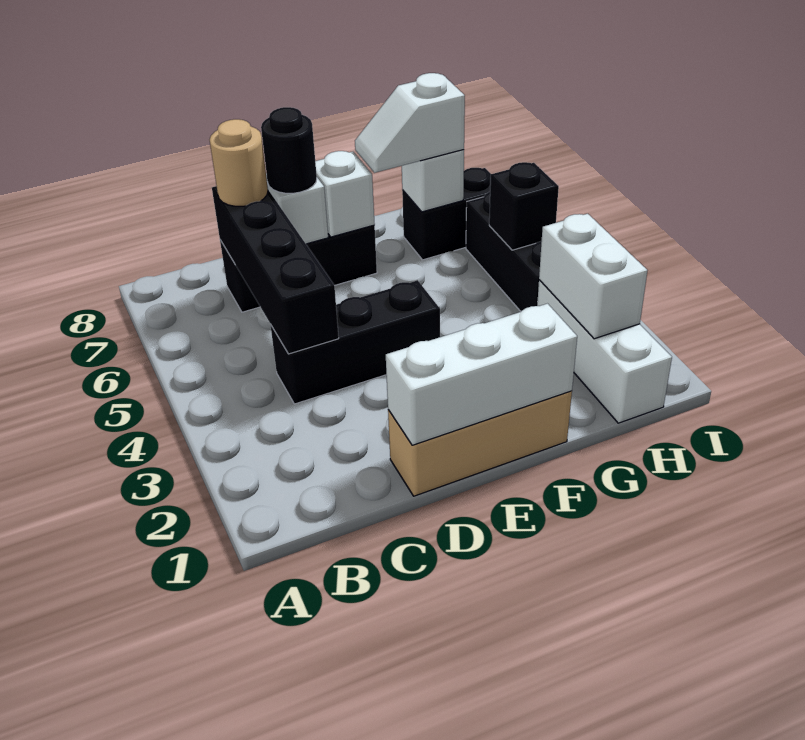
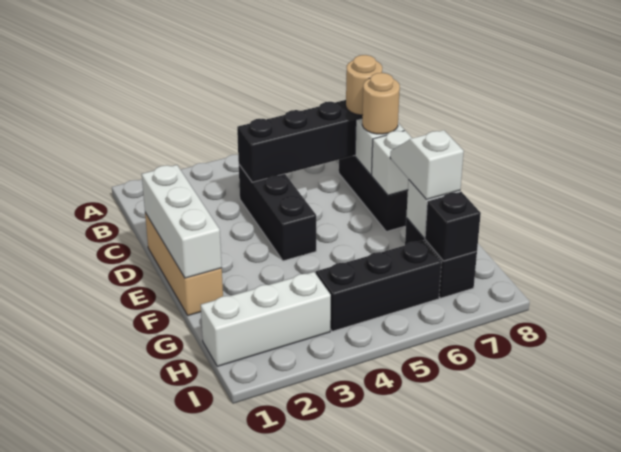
black round brick D7 level 3 -> tan round brick D7 level 3
white brick H2:H3 level 2 -> none
black brick H5 level 2 -> black brick H7 level 2

